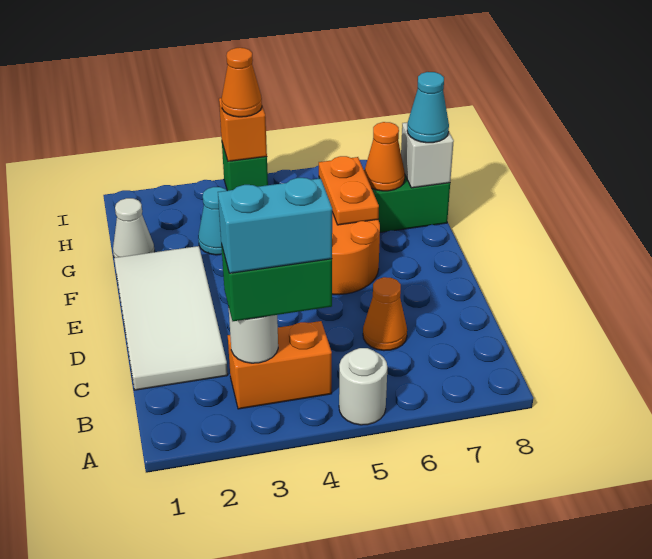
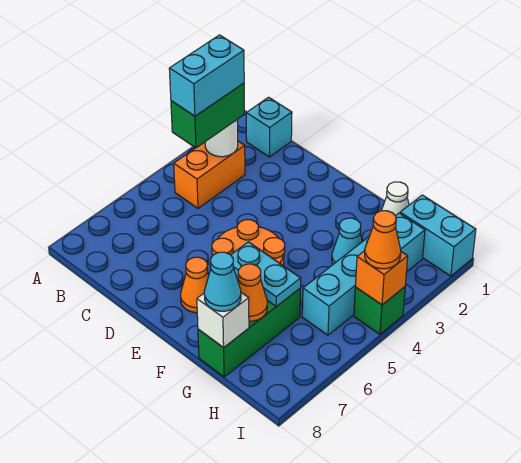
white round brick A5 level 1 -> none
none -> cyan brick B1 level 1
white tile C1:F2 level 1 -> none
orange cone C6 level 1 -> orange cone E7 level 1
orange plate F6:G6 level 2 -> cyan plate F6:G6 level 2
none -> cyan brick H1:I1 level 1
none -> cyan brick H2:H5 level 1

